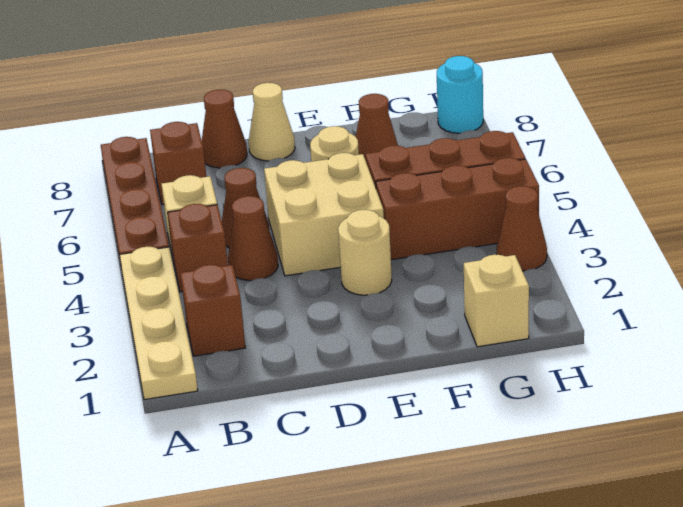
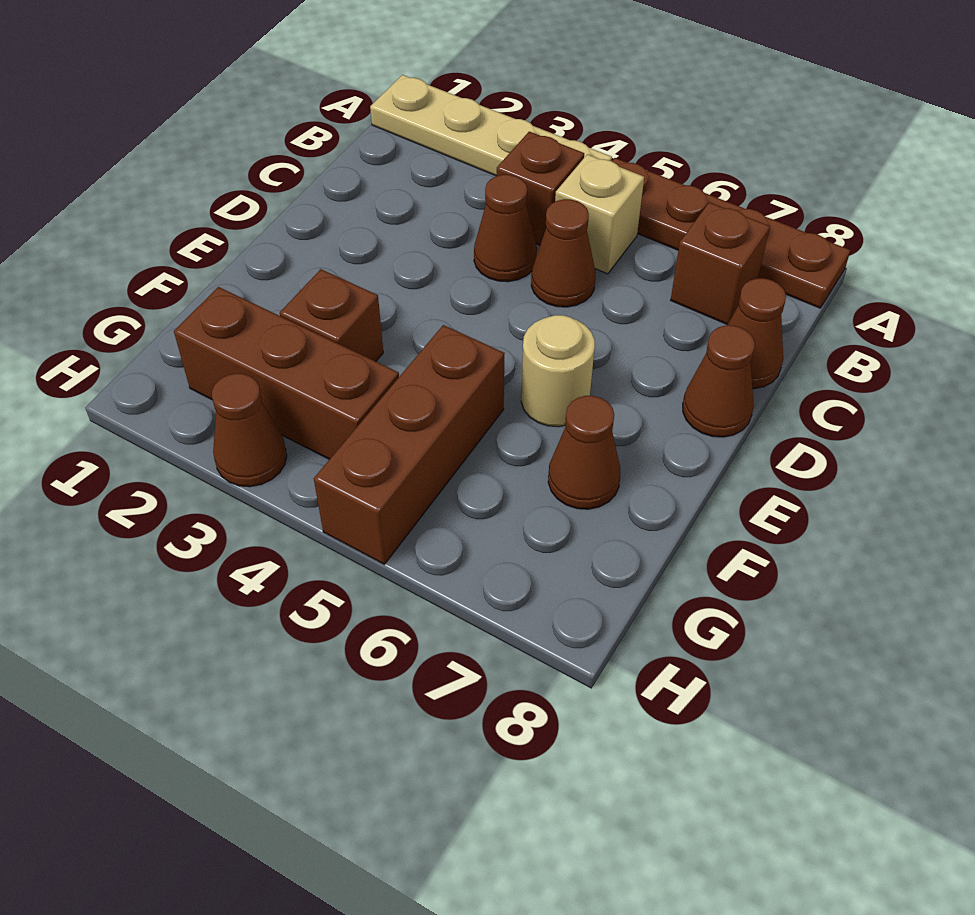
brown brick B2 level 1 -> brown brick F3 level 1
tan brick D4:E5 level 1 -> none
tan cone D8 level 1 -> brown cone D8 level 1
tan round brick E3 level 1 -> none
brown brick F4:H4 level 1 -> brown brick G2:G4 level 1
tan brick G1 level 1 -> none
cyan round brick H8 level 1 -> none

